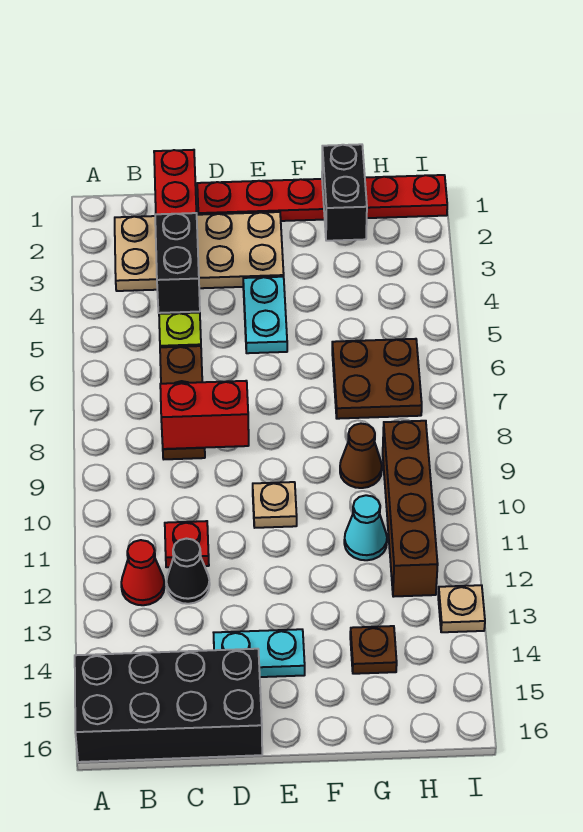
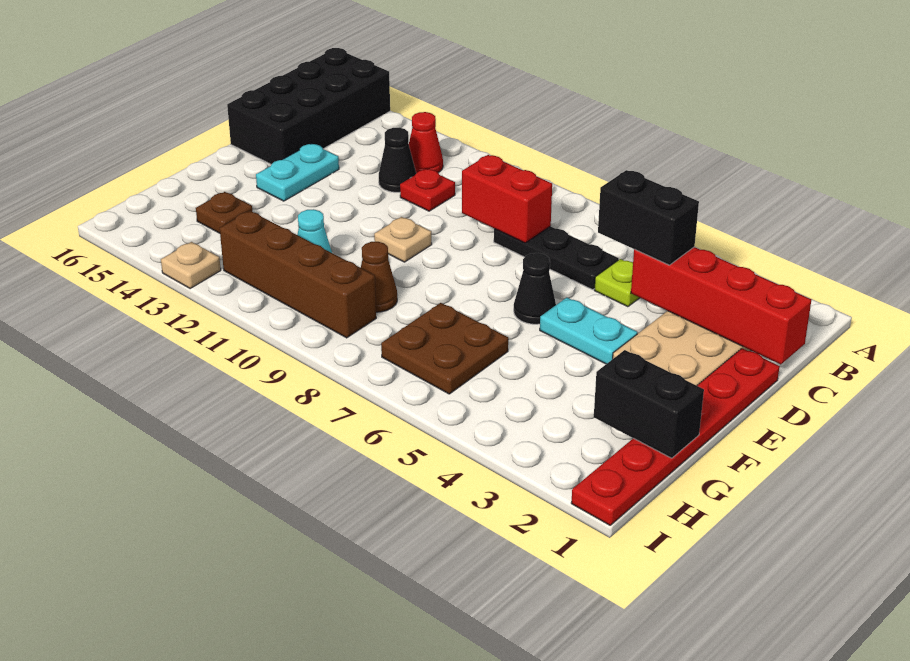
brown plate C6:C8 level 1 -> black plate C6:C8 level 1
red brick C8:D8 level 2 -> red brick C8:C9 level 2
none -> black cone E6 level 1

